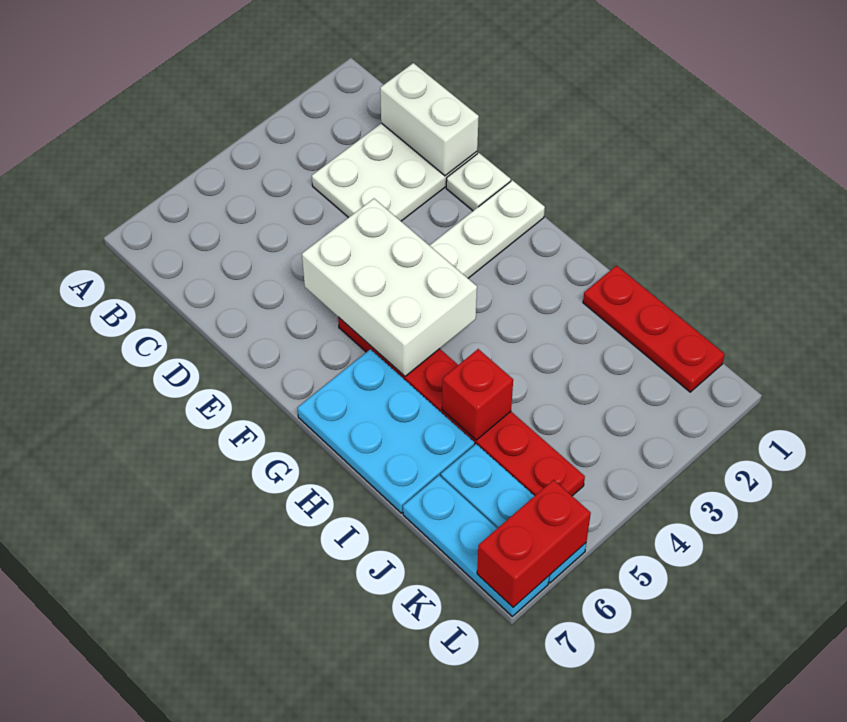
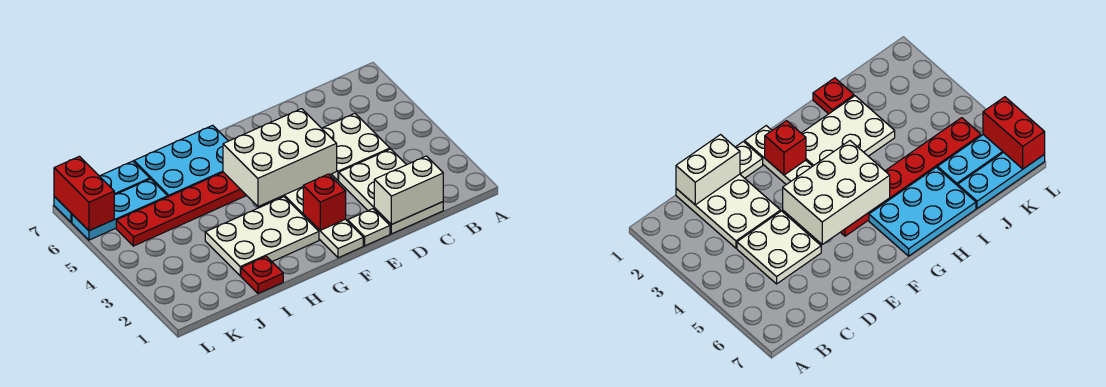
none -> white plate C4:D5 level 1
none -> white plate G2:I3 level 1
red plate I1:K1 level 1 -> red plate I1 level 1
red brick I5 level 2 -> red brick F2 level 2

